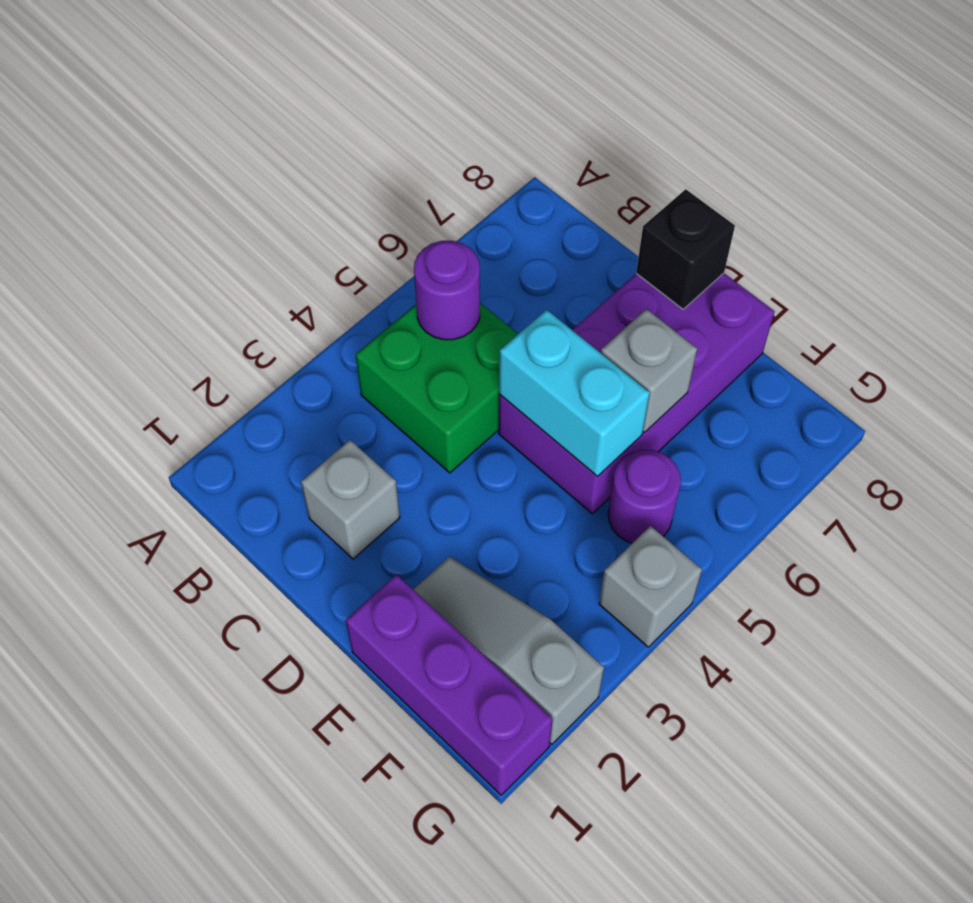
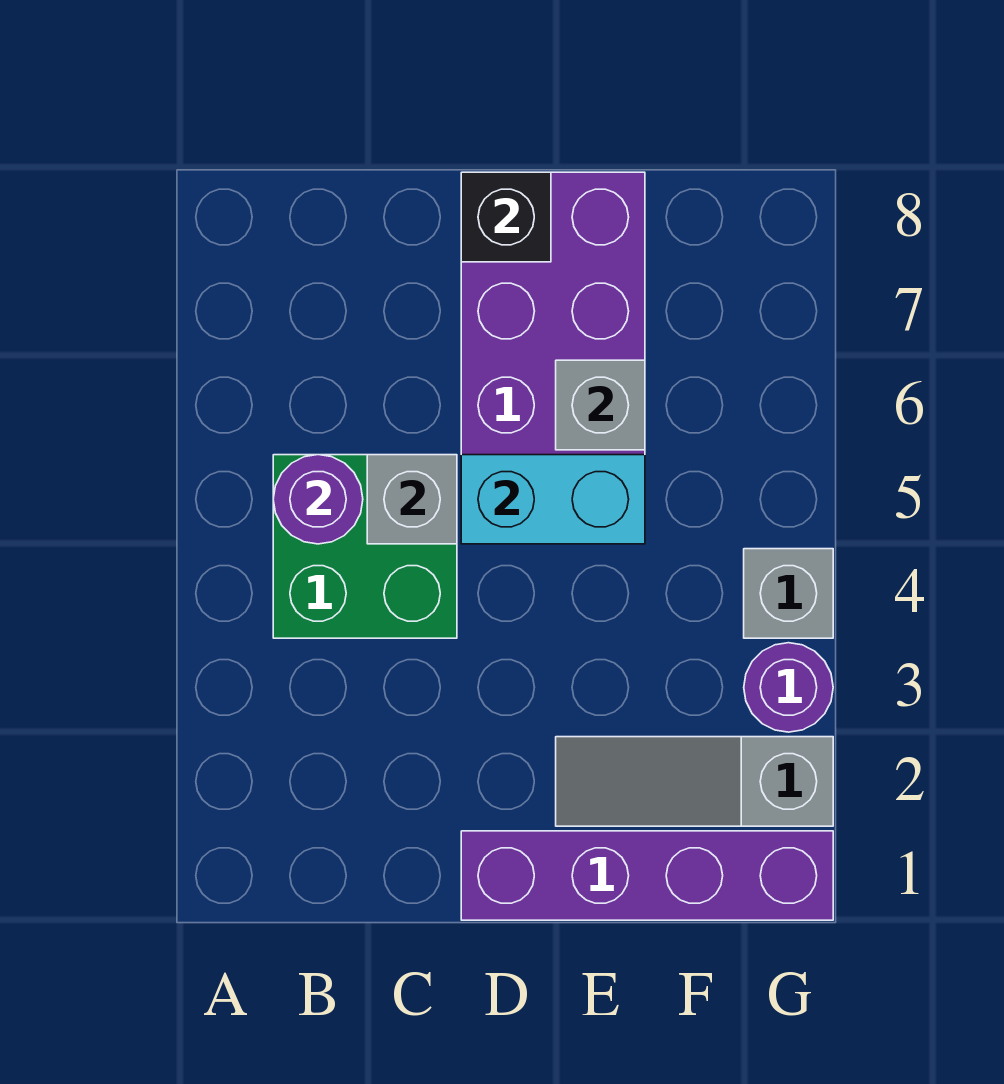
grey brick C2 level 1 -> grey brick C5 level 2
purple brick E1:G1 level 1 -> purple brick D1:G1 level 1
purple round brick F5 level 1 -> purple round brick G3 level 1

